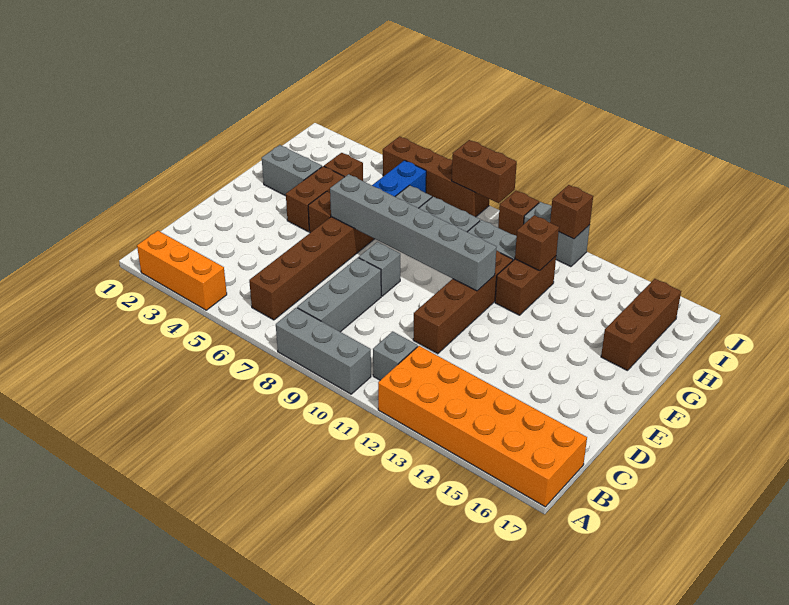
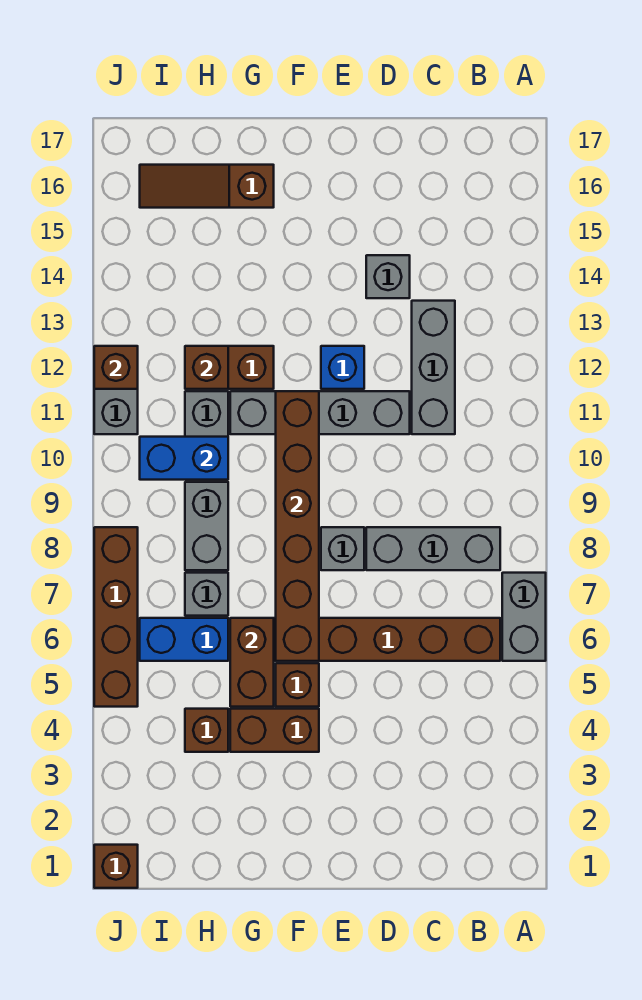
orange brick A2:A4 level 1 -> none
grey brick A8:A10 level 1 -> grey brick C11:C13 level 1
orange brick A12:B17 level 1 -> none
grey brick B11 level 1 -> grey brick D14 level 1
brown brick D11:G11 level 1 -> grey brick D11:G11 level 1
none -> blue brick E12 level 1
grey brick F6:F11 level 2 -> brown brick F6:F11 level 2
grey brick G2:G3 level 1 -> grey brick A6:A7 level 1
brown brick G16:I16 level 1 -> brown slope G16:I16 level 1 top G
none -> blue brick H10:I10 level 2
brown brick J8:J9 level 2 -> brown brick G5:G6 level 2
brown brick J10 level 1 -> brown brick J1 level 1

